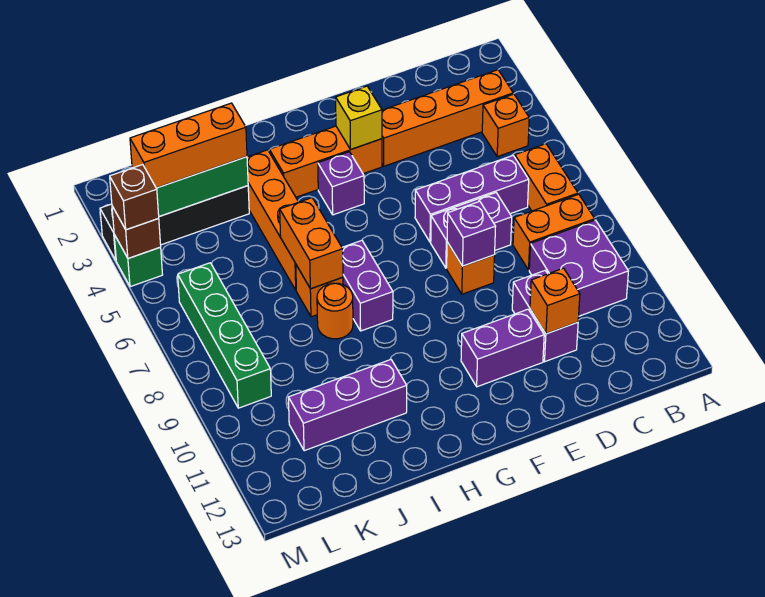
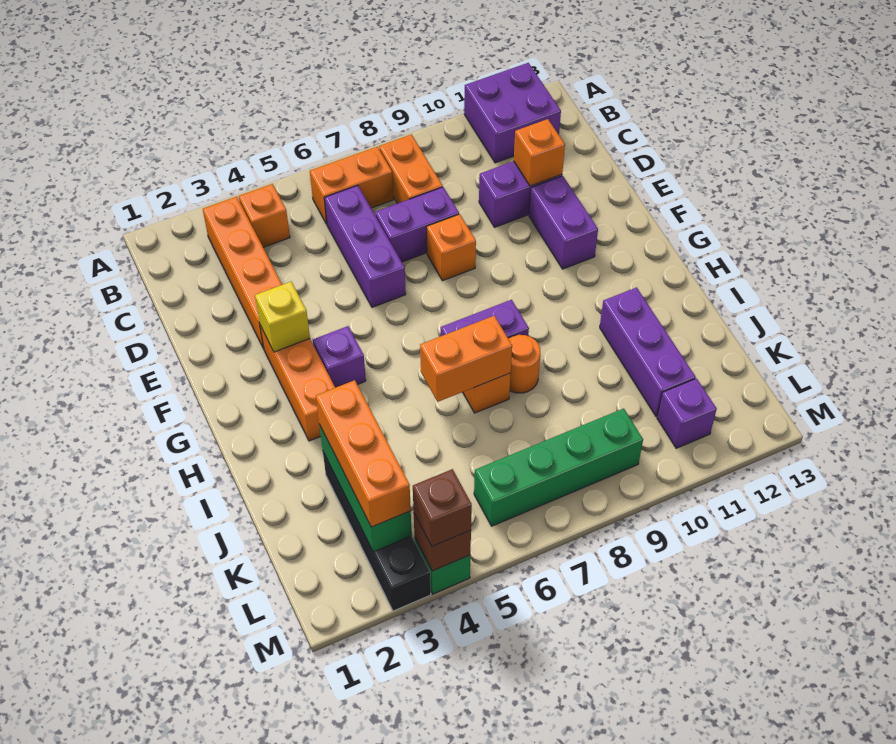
purple brick B9:C10 level 1 -> purple brick A11:B12 level 1
purple brick D7:E7 level 1 -> purple brick D7:D8 level 1
purple brick E8 level 2 -> purple brick L11 level 1
orange brick I3:I6 level 1 -> none

